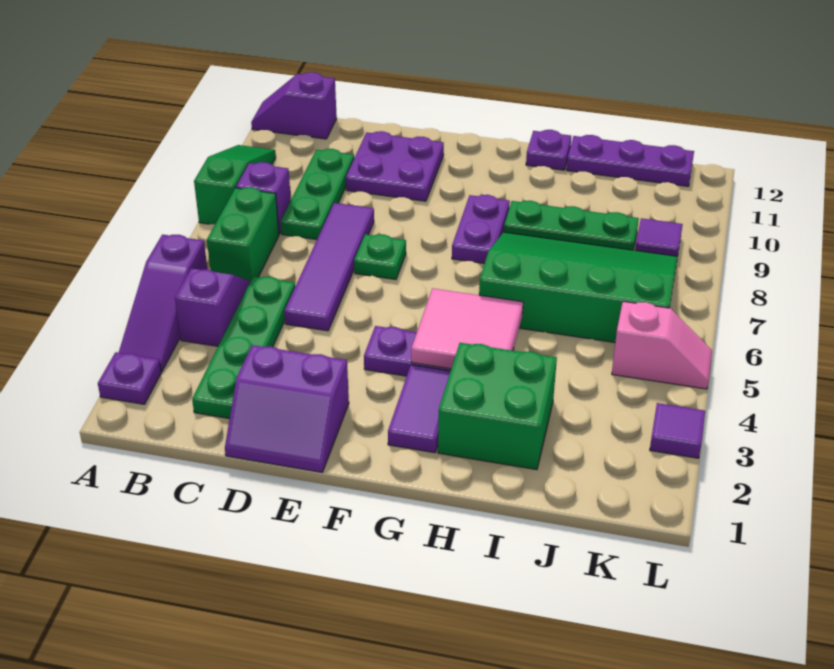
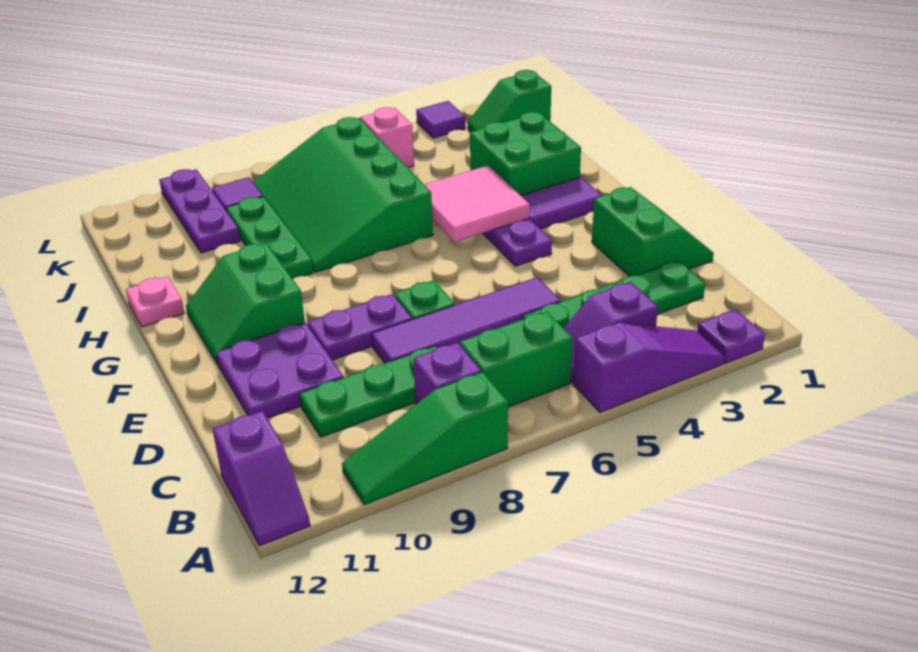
purple slope D1:E2 level 1 top 2 -> green slope D1:E2 level 1 top 2
none -> green slope F10:G11 level 1 top 10
purple plate G8:G9 level 1 -> purple plate E8:E9 level 1
purple plate H12 level 1 -> pink plate H12 level 1
purple plate I12:K12 level 1 -> purple plate J10:L10 level 1
none -> green slope K1:K2 level 1 top 1

